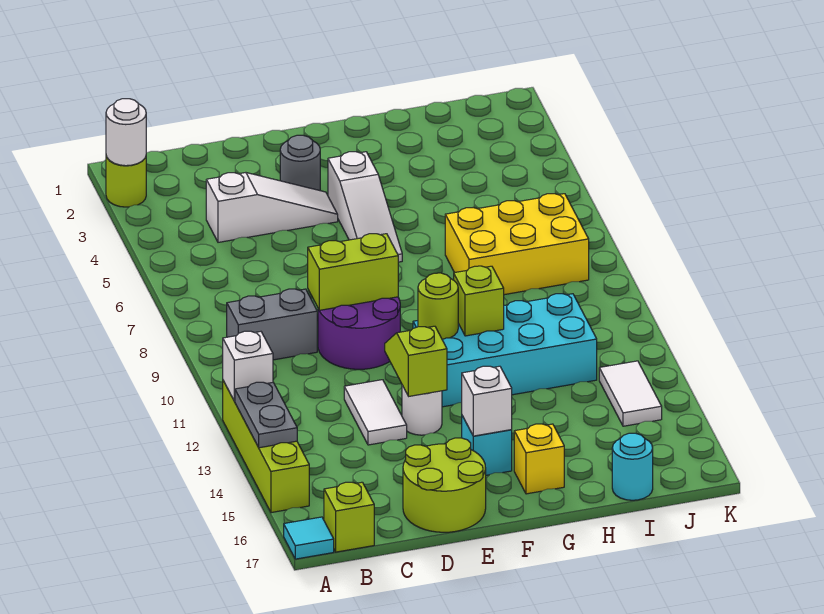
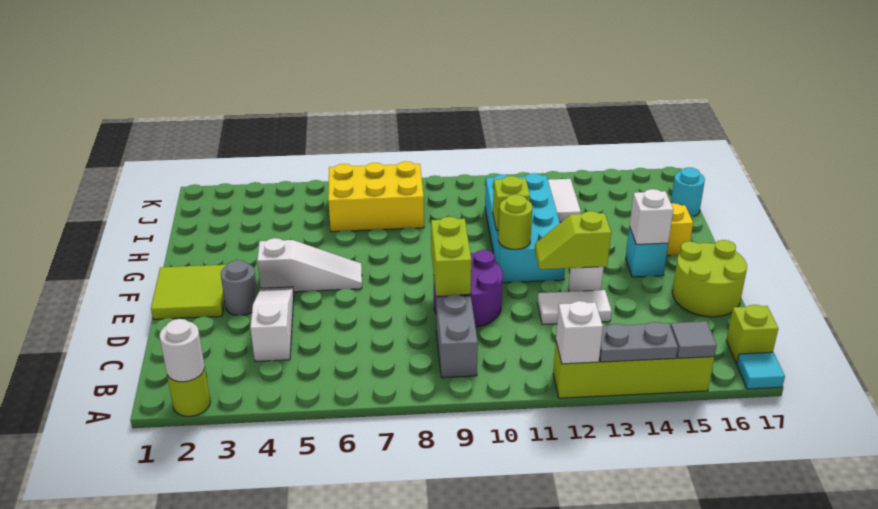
none -> grey tile A15 level 2
none -> lime tile E1:F2 level 1
yellow brick H7:J8 level 1 -> yellow brick I6:J8 level 1
white tile J13:J14 level 1 -> white tile I13:J13 level 1

